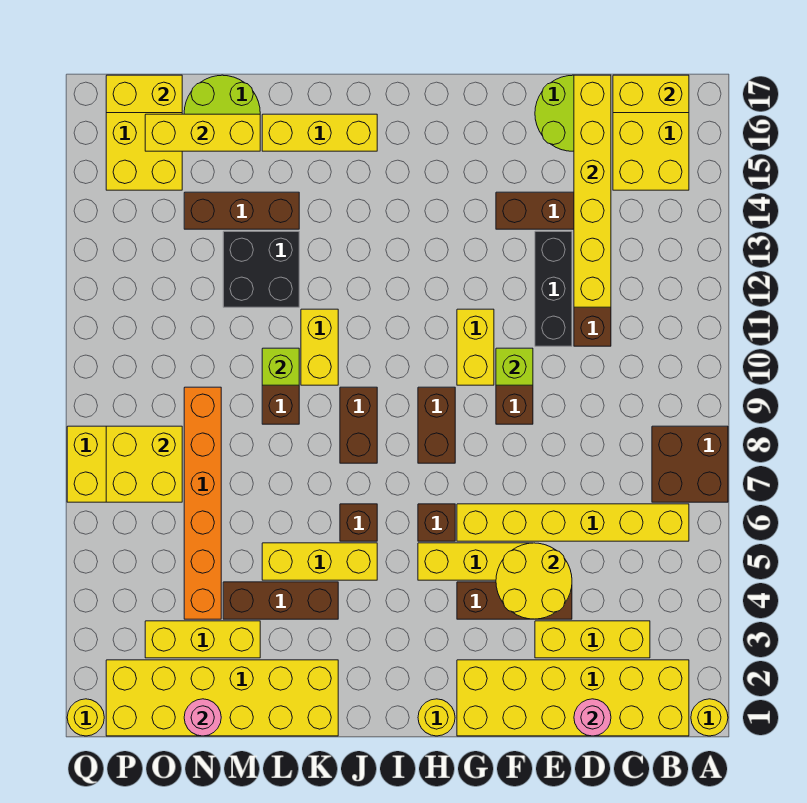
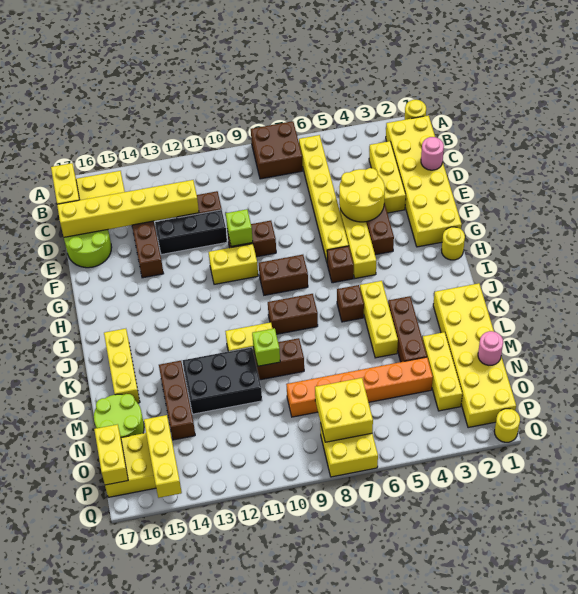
black brick L12:M13 level 1 -> black brick L11:M13 level 1
yellow brick M16:O16 level 2 -> yellow brick O15:Q15 level 2

